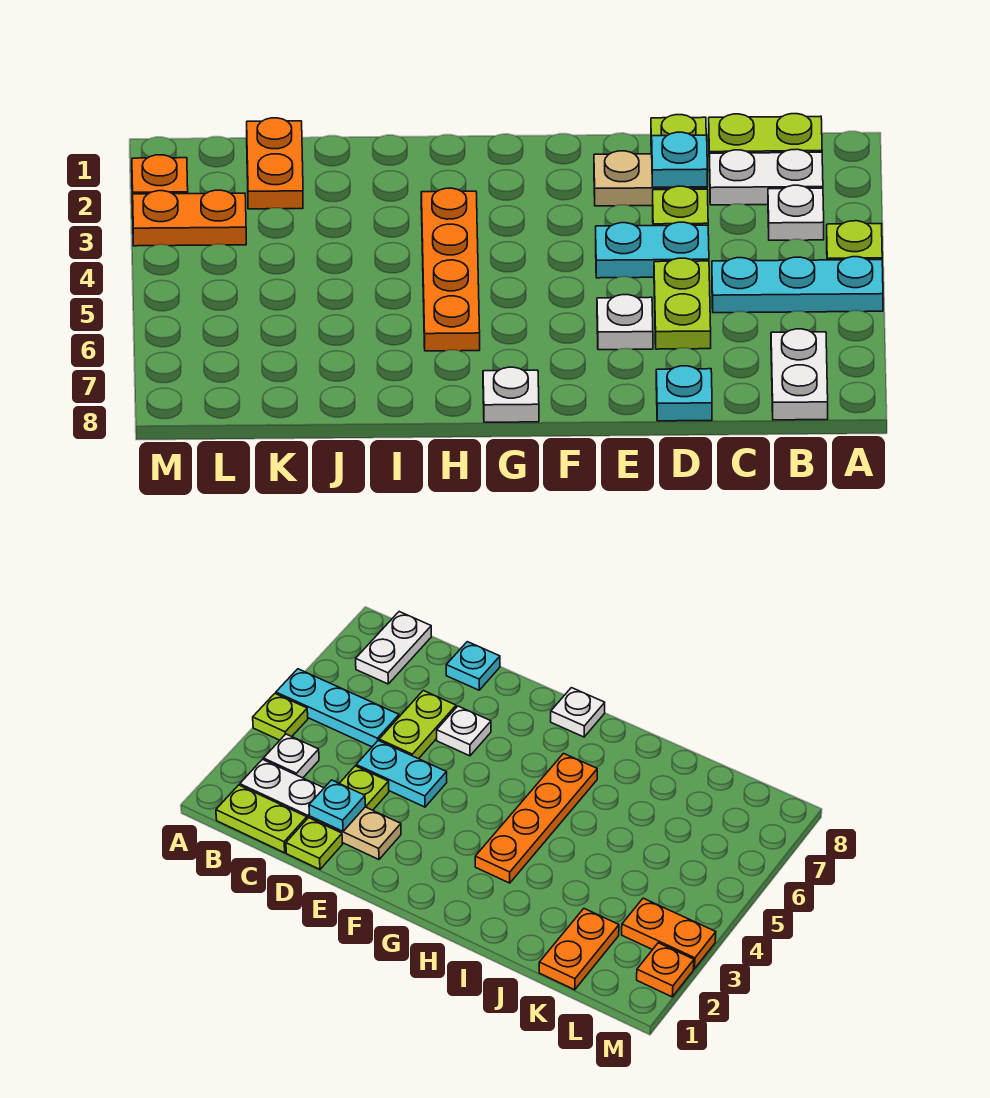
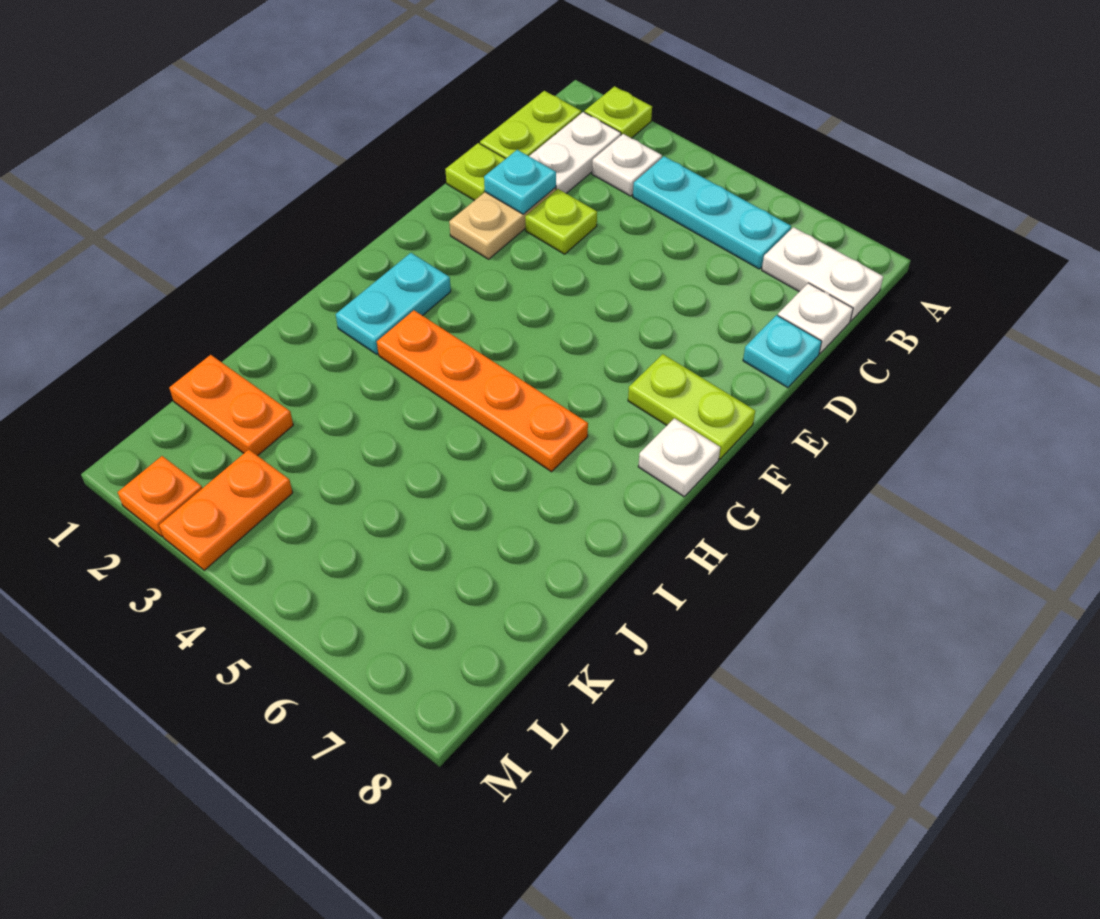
lime plate A4 level 1 -> lime plate A2 level 1
cyan plate A5:C5 level 1 -> cyan plate B4:B6 level 1
cyan plate D4:E4 level 1 -> cyan plate G2:H2 level 1
lime plate D5:D6 level 1 -> lime plate F7:F8 level 1
white plate E6 level 1 -> white plate C8 level 1

